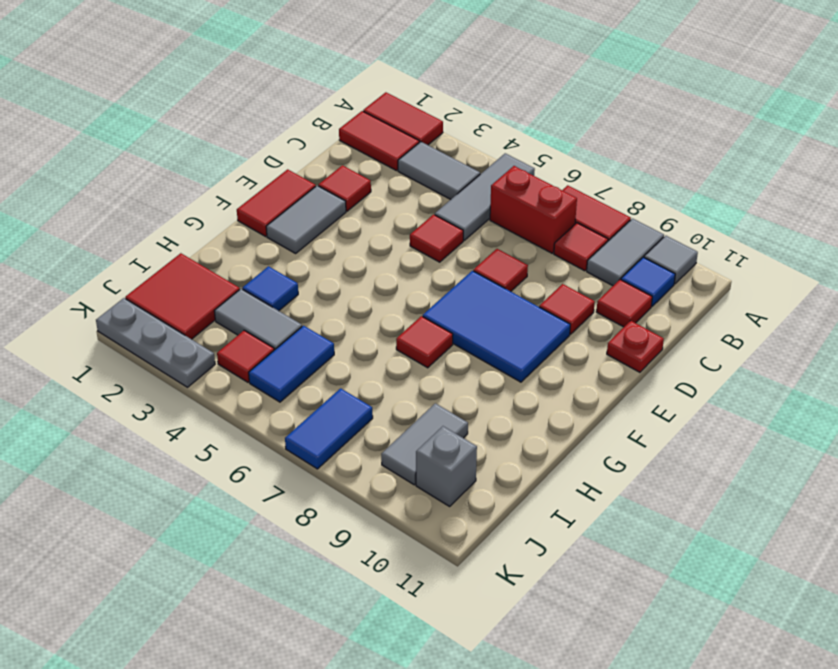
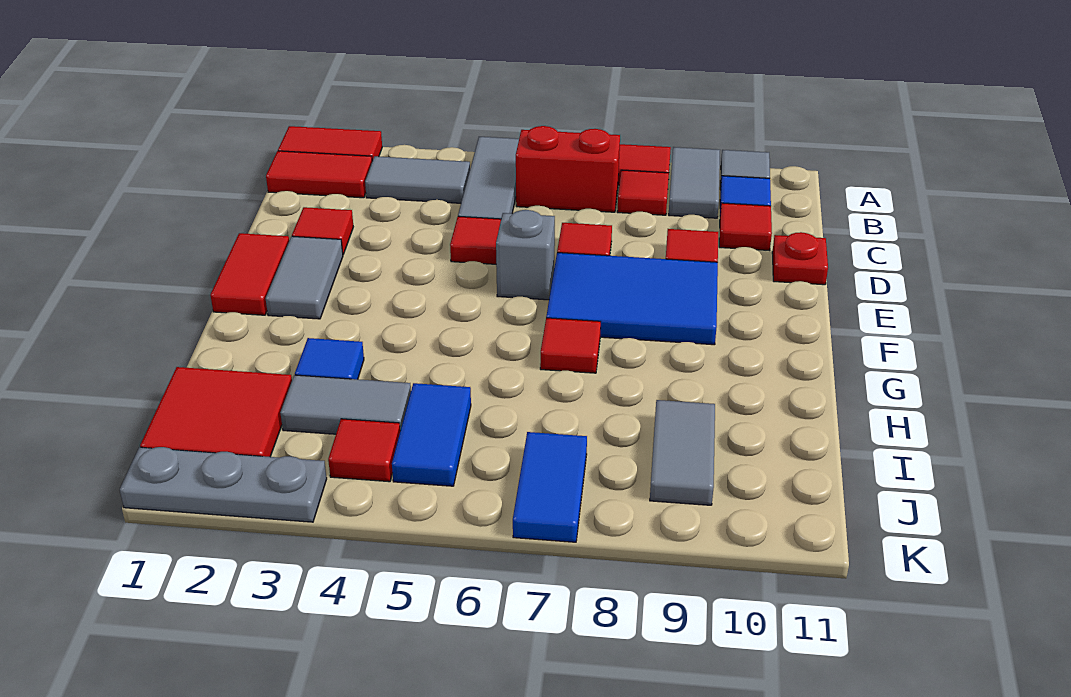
grey brick J10 level 1 -> grey brick E6 level 1

